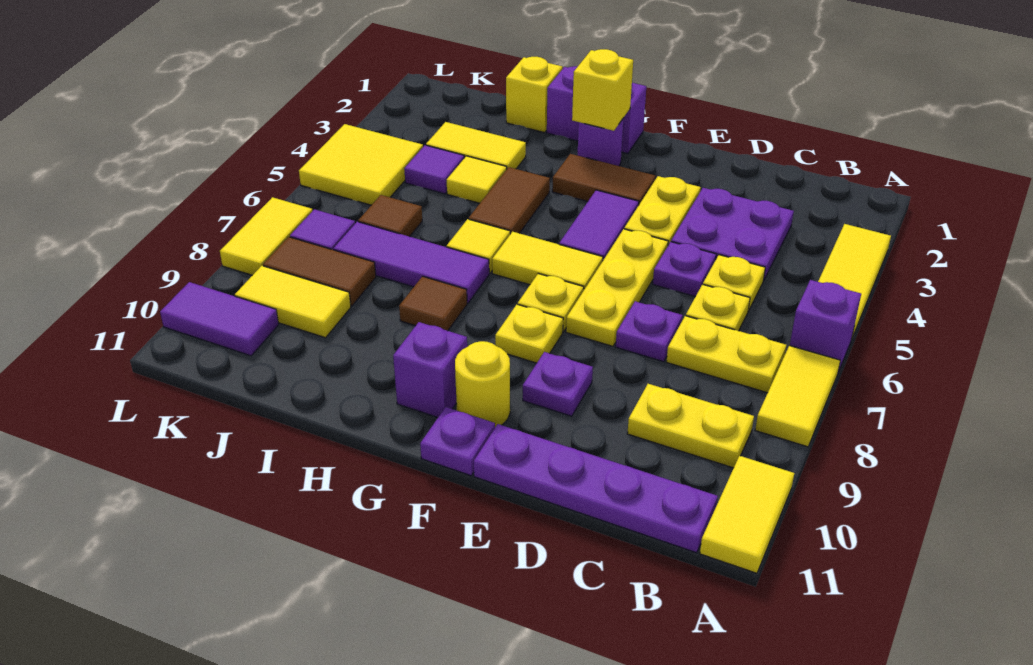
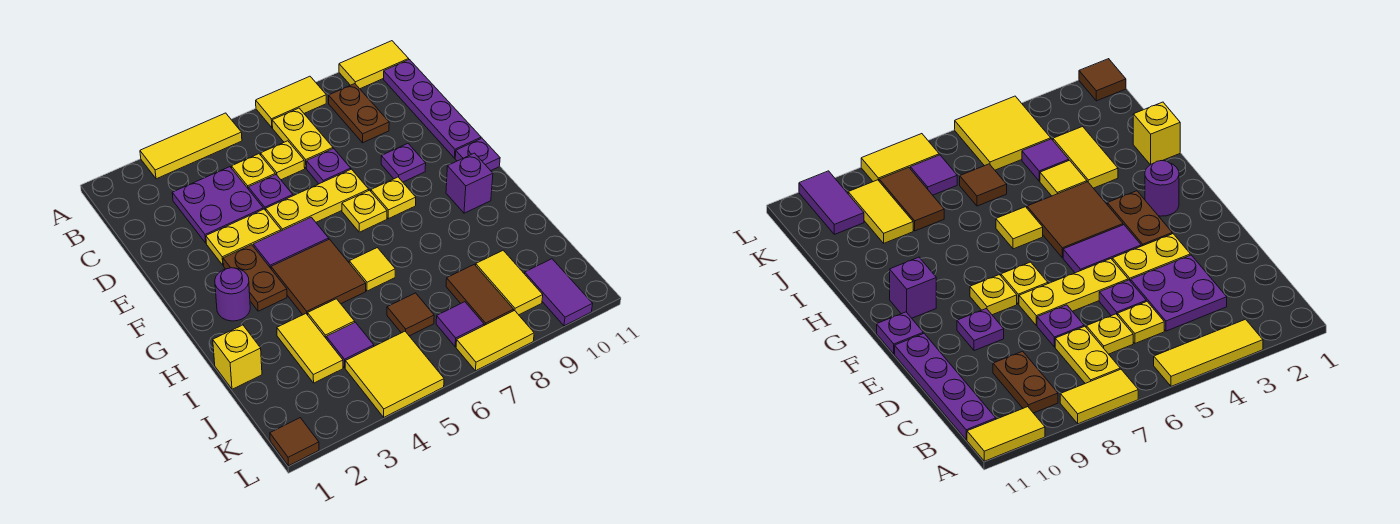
purple brick A6 level 1 -> none
yellow plate B9:C9 level 1 -> brown plate B9:C9 level 1
brown tile F3:G3 level 1 -> brown plate F3:G3 level 1
yellow tile F6:G6 level 1 -> none
yellow round brick F10 level 1 -> none
purple brick G1:H1 level 1 -> none
yellow brick G2 level 2 -> none
brown tile H4:H5 level 1 -> brown tile G4:H5 level 1
purple tile H7:J7 level 1 -> none
brown tile H8 level 1 -> brown tile L1 level 1

